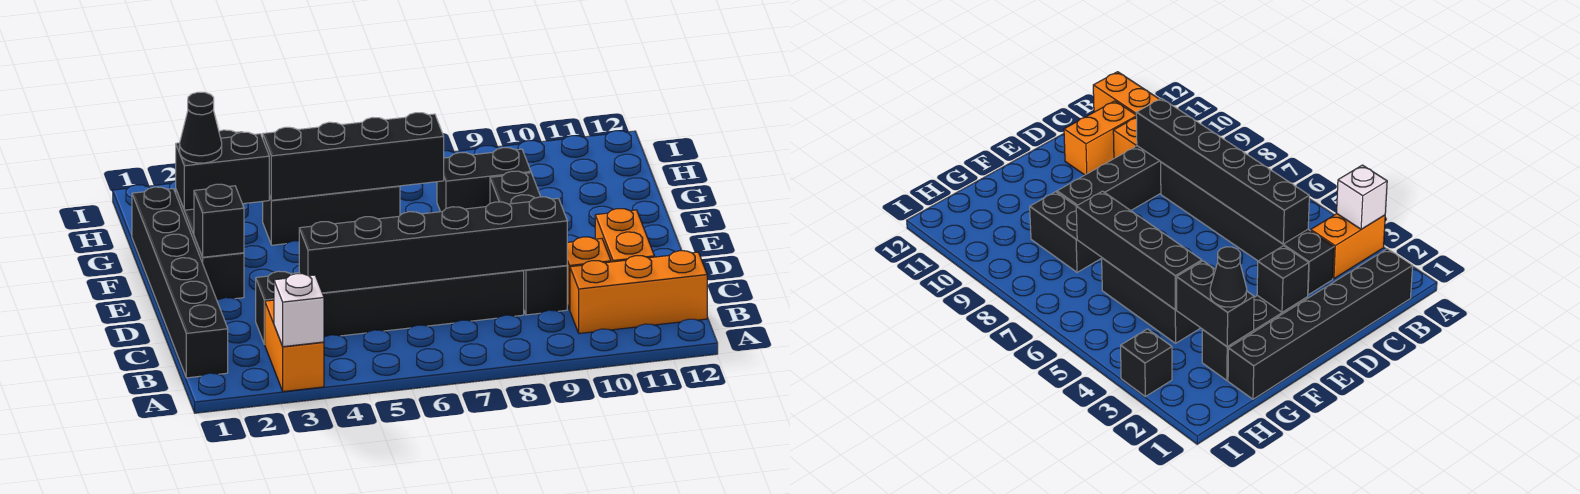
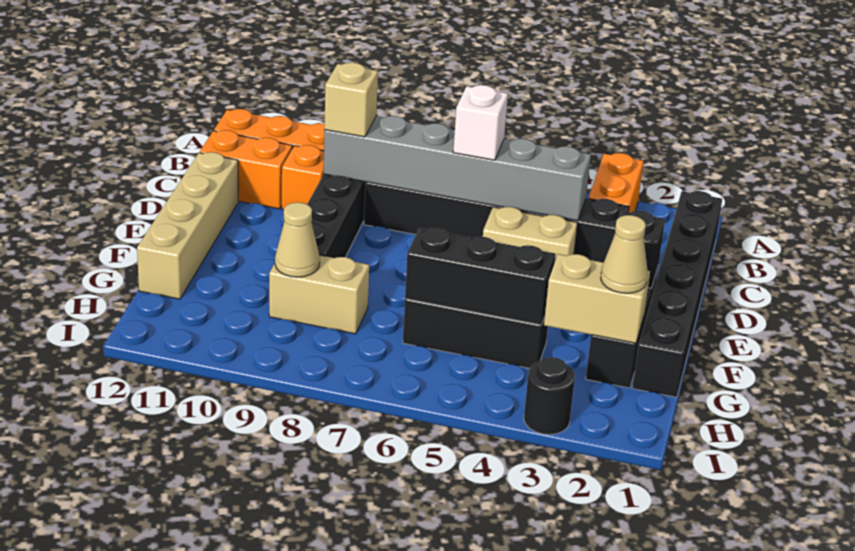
white brick A3 level 2 -> white brick C6 level 3
black brick C4:C9 level 2 -> grey brick C4:C9 level 2
none -> tan brick C9 level 3
orange brick C11:D11 level 1 -> orange brick C11:C12 level 1
none -> tan brick D4:D5 level 1
none -> tan brick D12:G12 level 1
black brick G2:G3 level 2 -> tan brick G2:G3 level 2
black cone G2 level 3 -> tan cone G2 level 3
black brick G4:G7 level 2 -> black brick G4:G6 level 2
black brick G8:G9 level 1 -> tan brick G8:G9 level 1
none -> tan cone G9 level 2
black brick I3 level 1 -> black round brick I3 level 1

